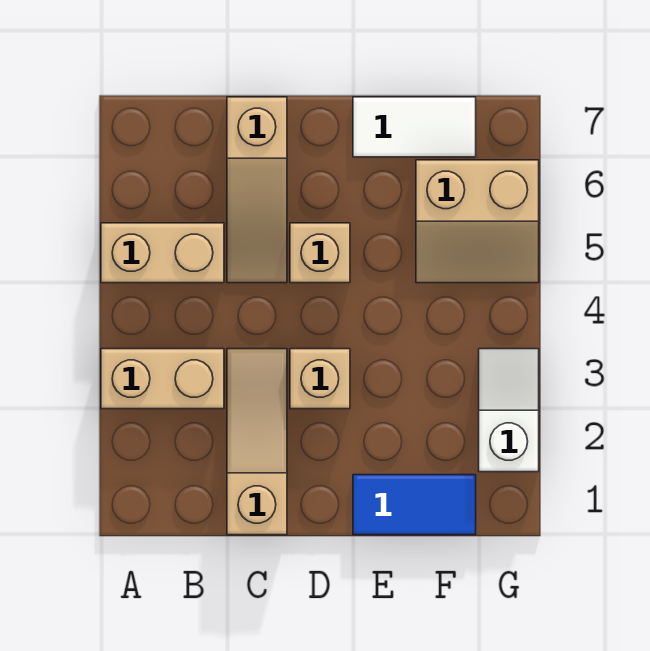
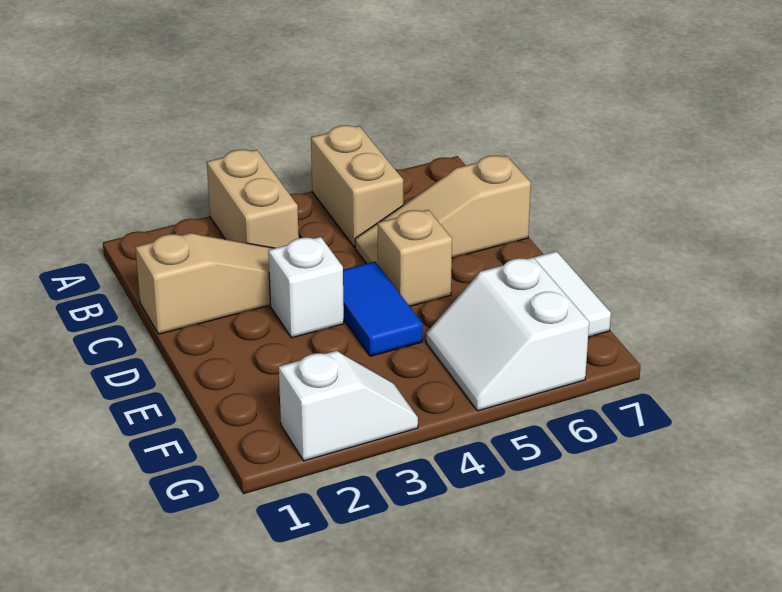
tan brick D3 level 1 -> white brick D3 level 1
blue tile E1:F1 level 1 -> blue tile D4:E4 level 1
tan slope F5:G6 level 1 top 6 -> white slope F5:G6 level 1 top 6

